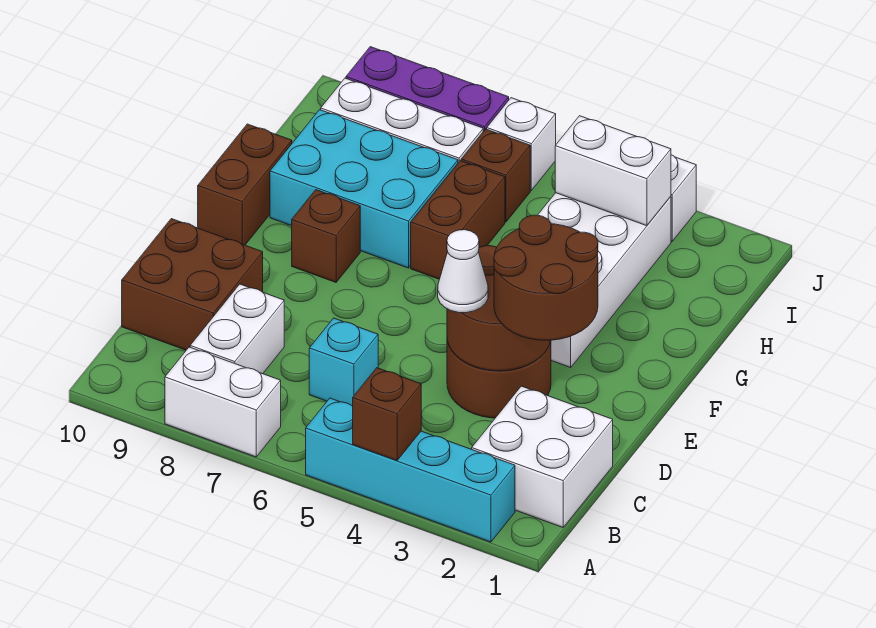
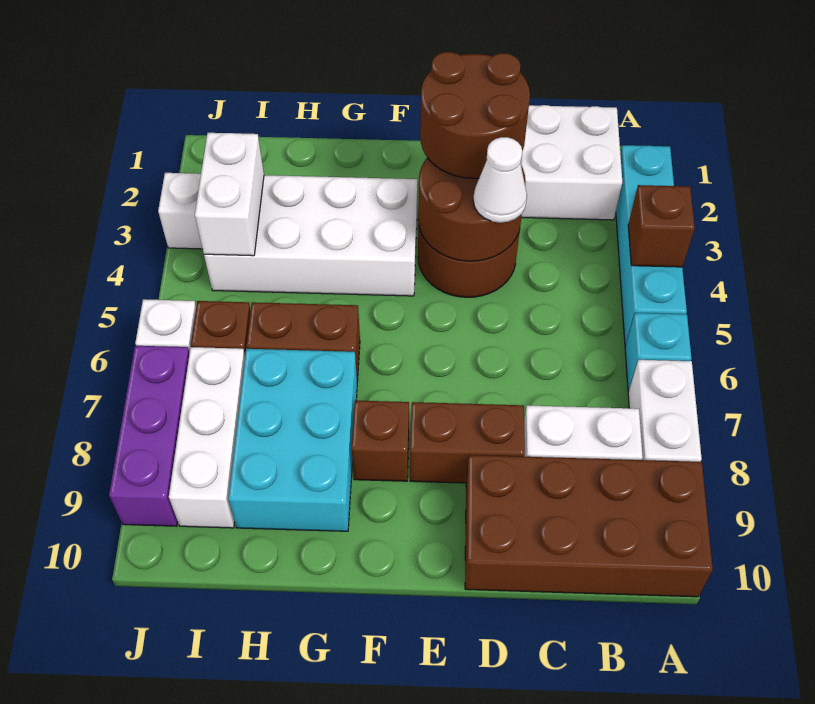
cyan brick C6 level 1 -> cyan brick A6 level 1
brown brick C9:D10 level 1 -> brown brick A9:D10 level 1
brown brick F10:G10 level 1 -> brown brick D8:E8 level 1

